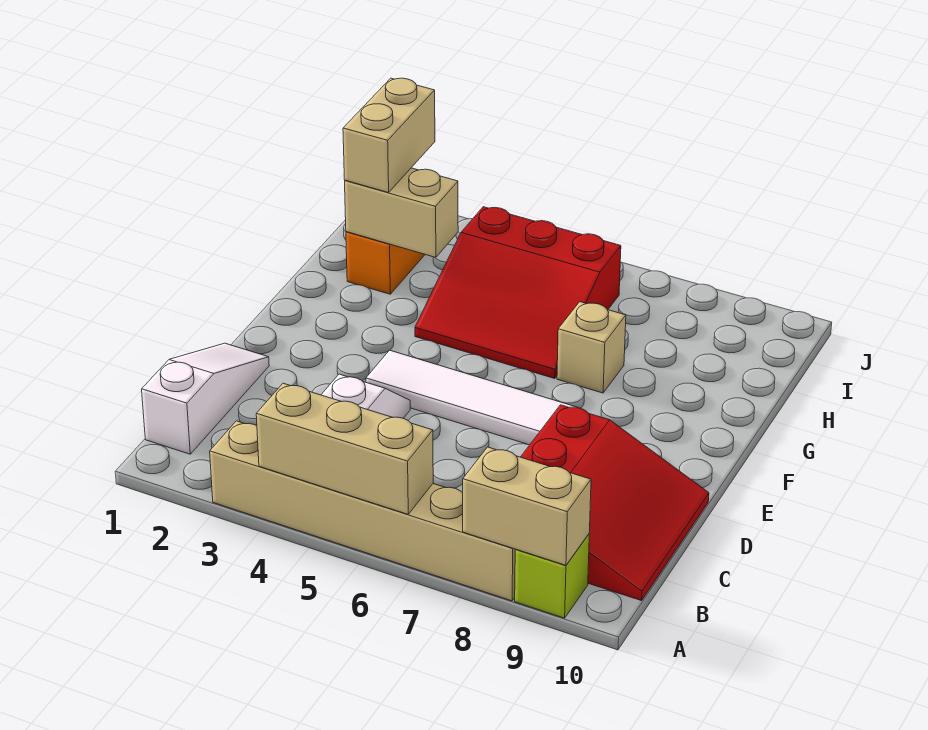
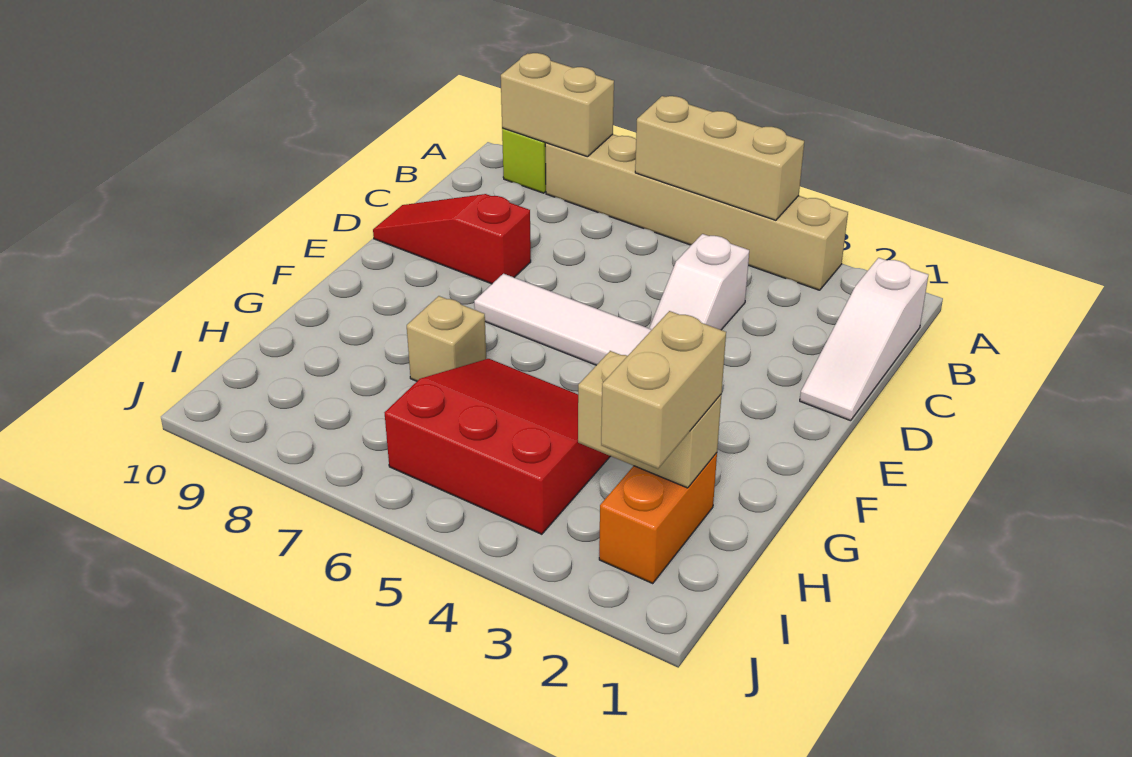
red slope B8:D10 level 1 top 8 -> red slope D8:D10 level 1 top 8

